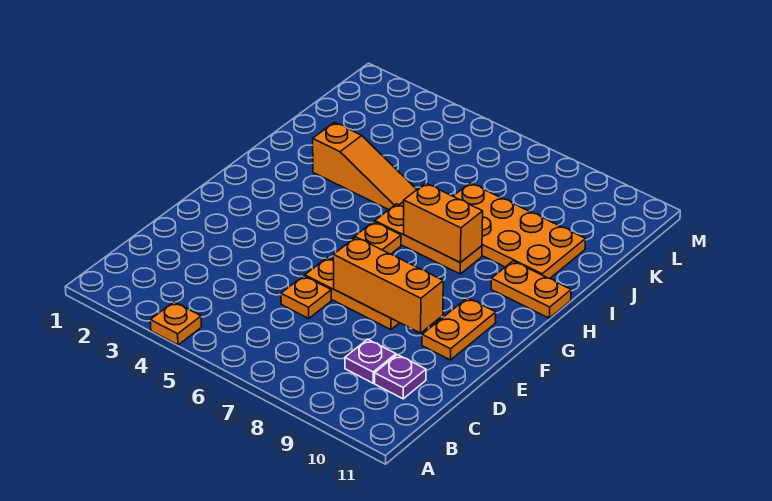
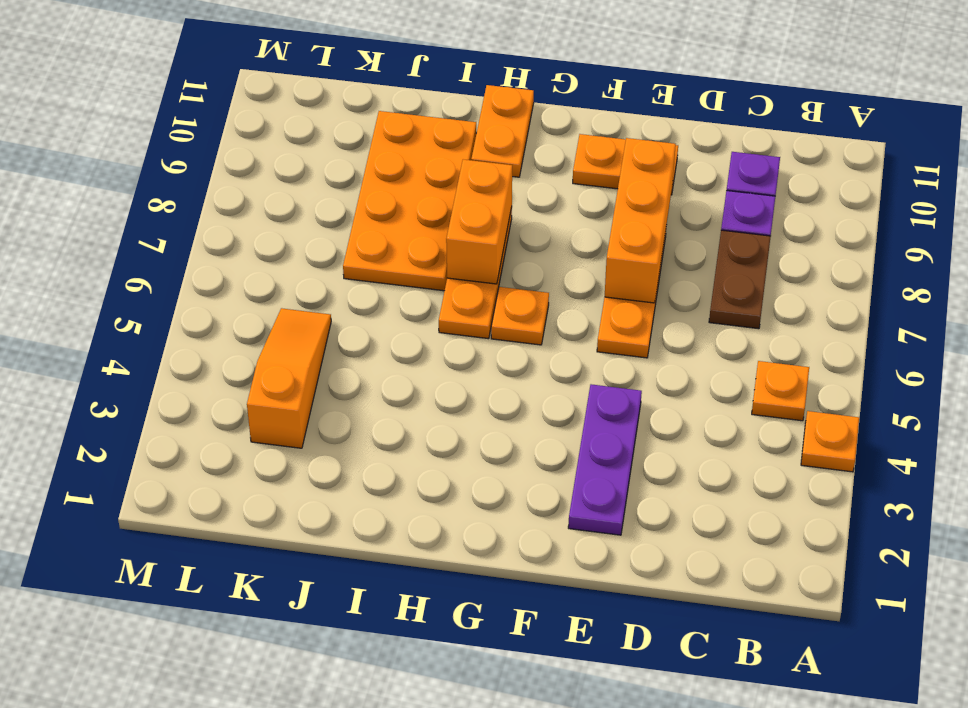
none -> brown plate C7:C8 level 1
orange plate D6 level 1 -> orange plate B5 level 1
none -> purple plate E2:E4 level 1
orange slope I3:I5 level 1 top 3 -> orange slope K3:K5 level 1 top 3

